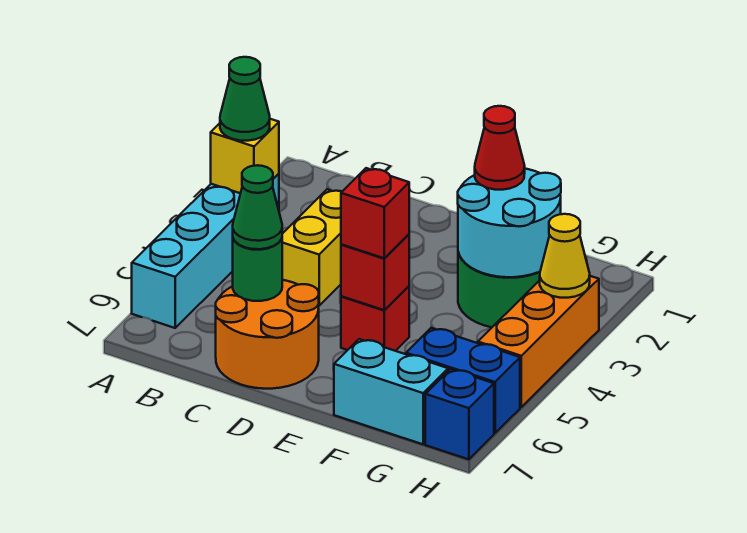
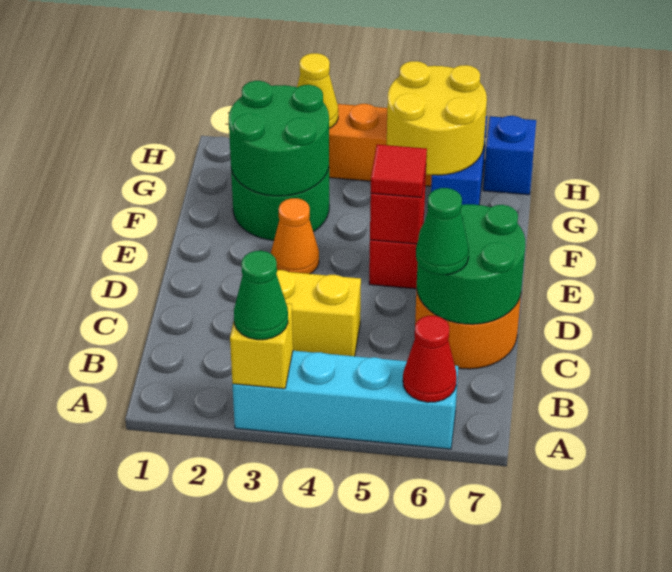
green round brick C6 level 2 -> green round brick C6:D7 level 2
none -> orange cone E3 level 1
red brick E5 level 3 -> red tile E5 level 3
cyan round brick F2:G3 level 2 -> green round brick F2:G3 level 2
red cone F2 level 3 -> red cone A6 level 2
cyan brick F7:G7 level 1 -> none
none -> yellow round brick G5:H6 level 2

